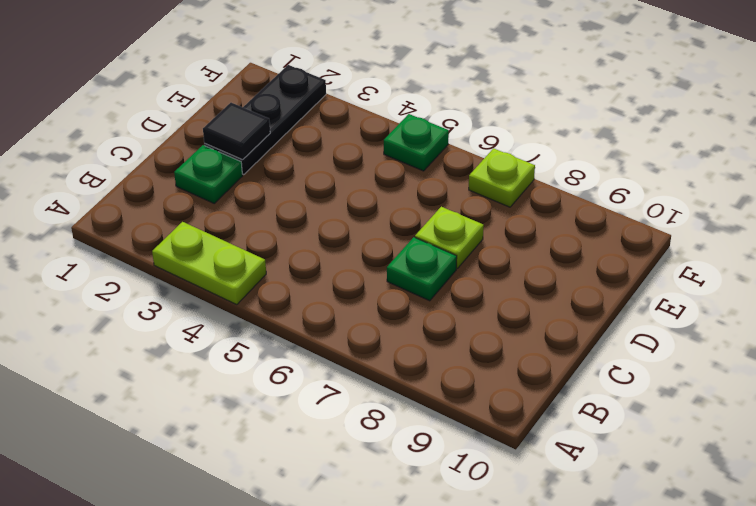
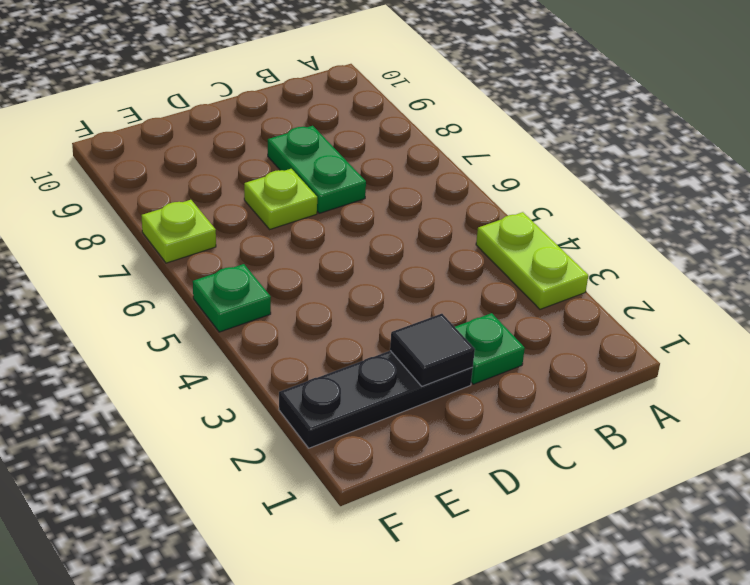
green plate C7 level 1 -> green plate C7:C8 level 1

